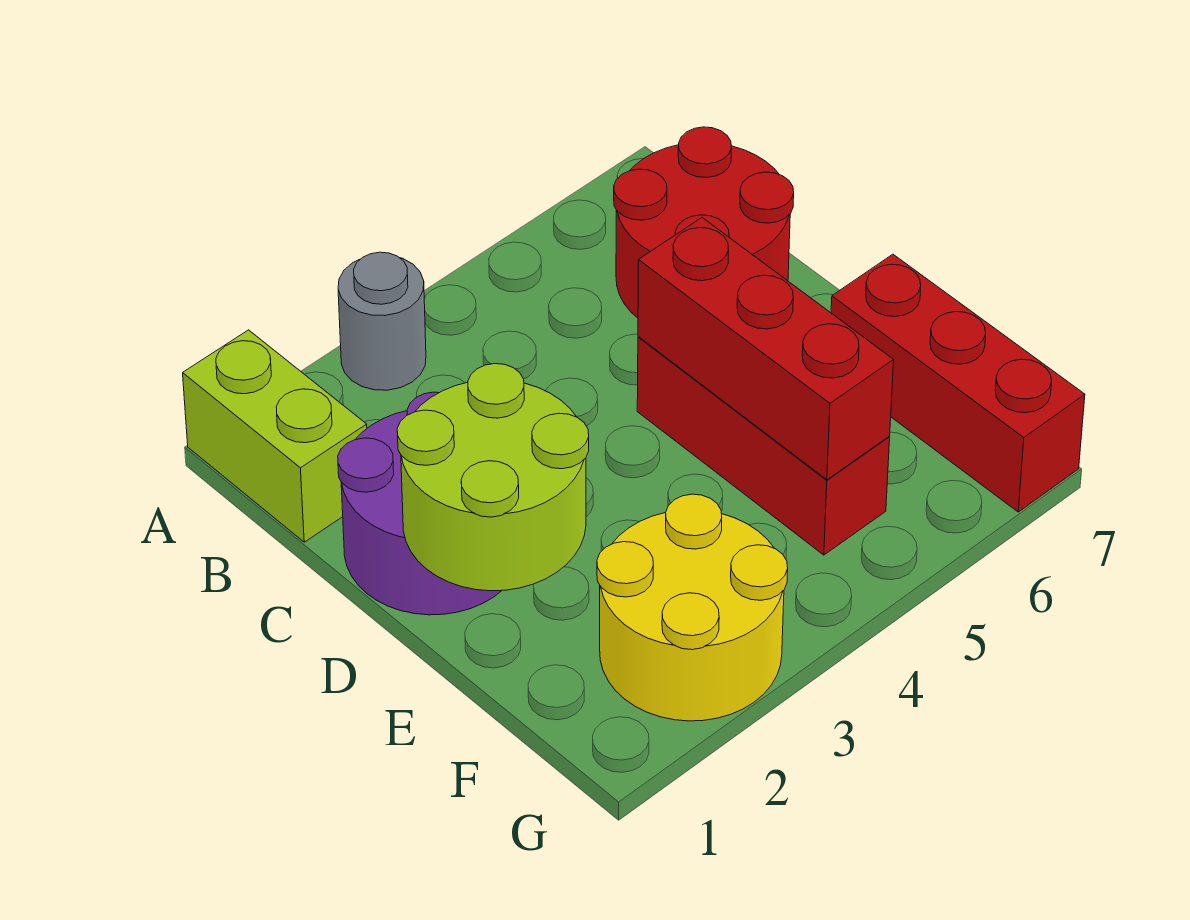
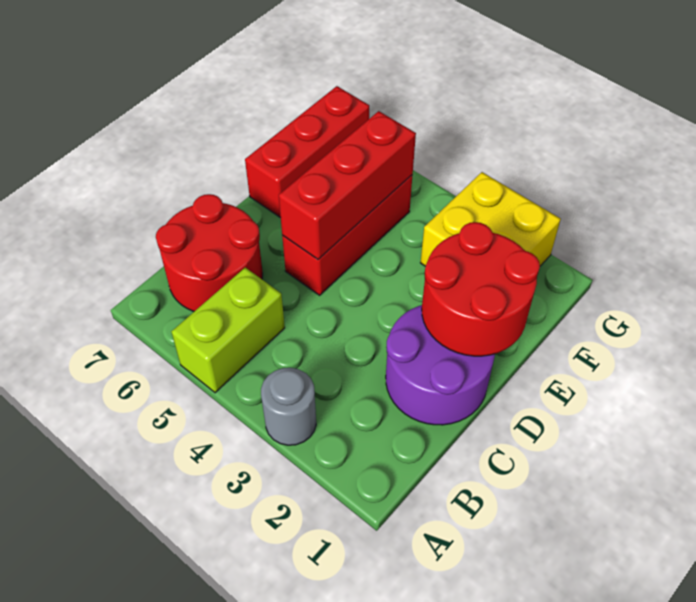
lime brick A1:B1 level 1 -> lime brick A5:B5 level 1
lime round brick D1:E2 level 2 -> red round brick D1:E2 level 2
yellow round brick F2:G3 level 1 -> yellow brick F2:G3 level 1

